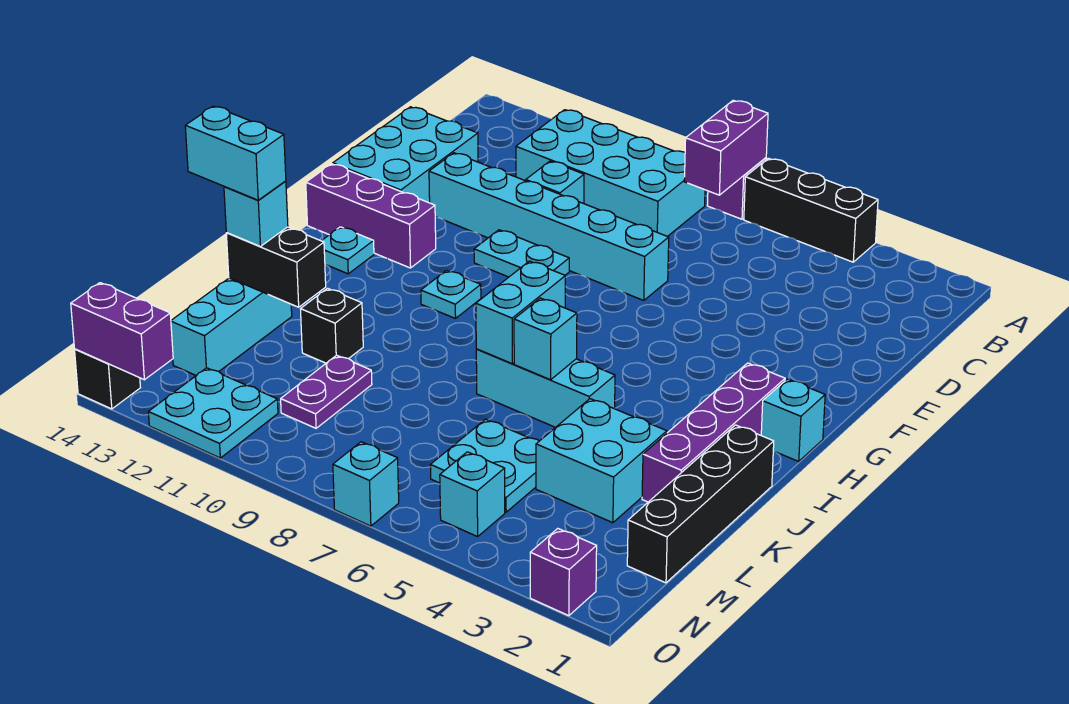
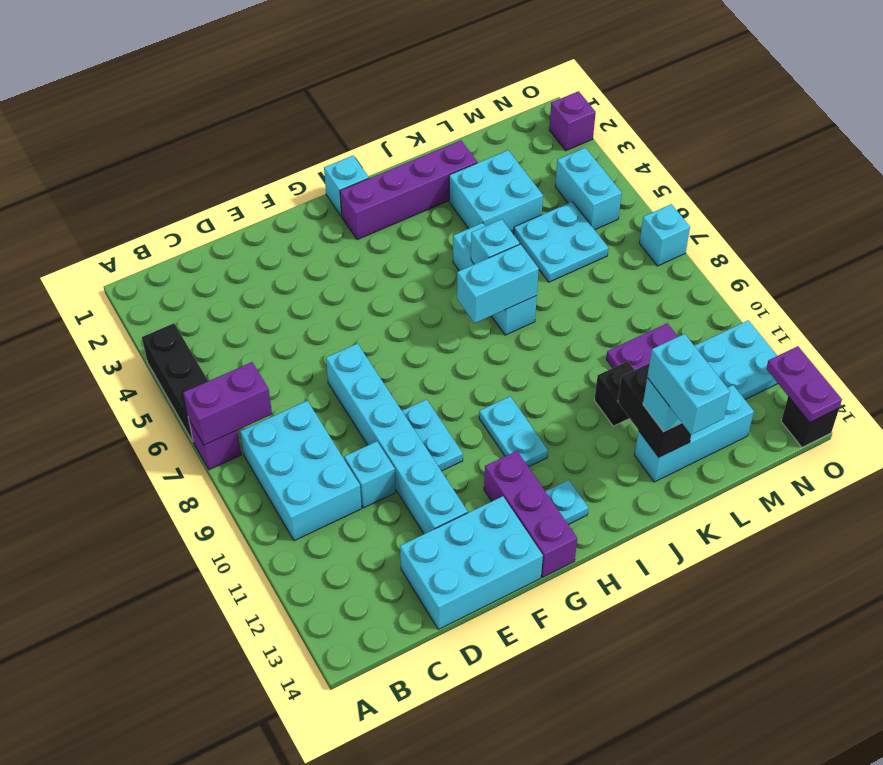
cyan brick B8:C11 level 1 -> cyan brick B8:C10 level 1
cyan plate H10 level 1 -> cyan plate H10:H11 level 1
black brick J1:M1 level 1 -> none
cyan brick N5 level 1 -> cyan brick N4:N5 level 1
purple brick O13:O14 level 2 -> purple plate O13:O14 level 2

